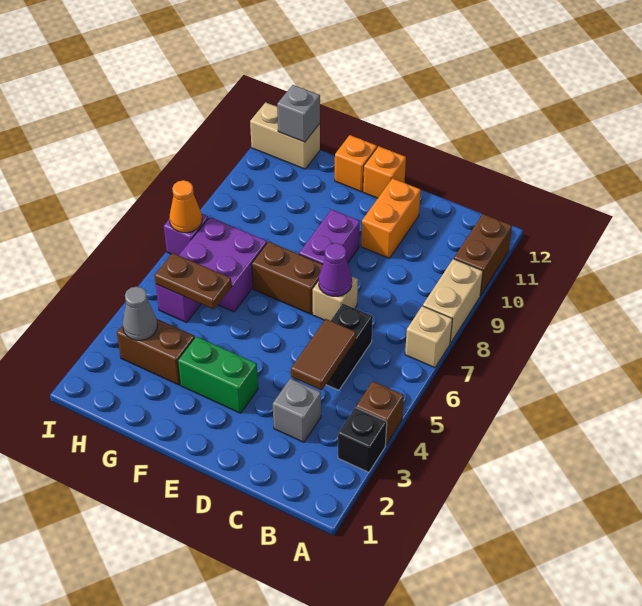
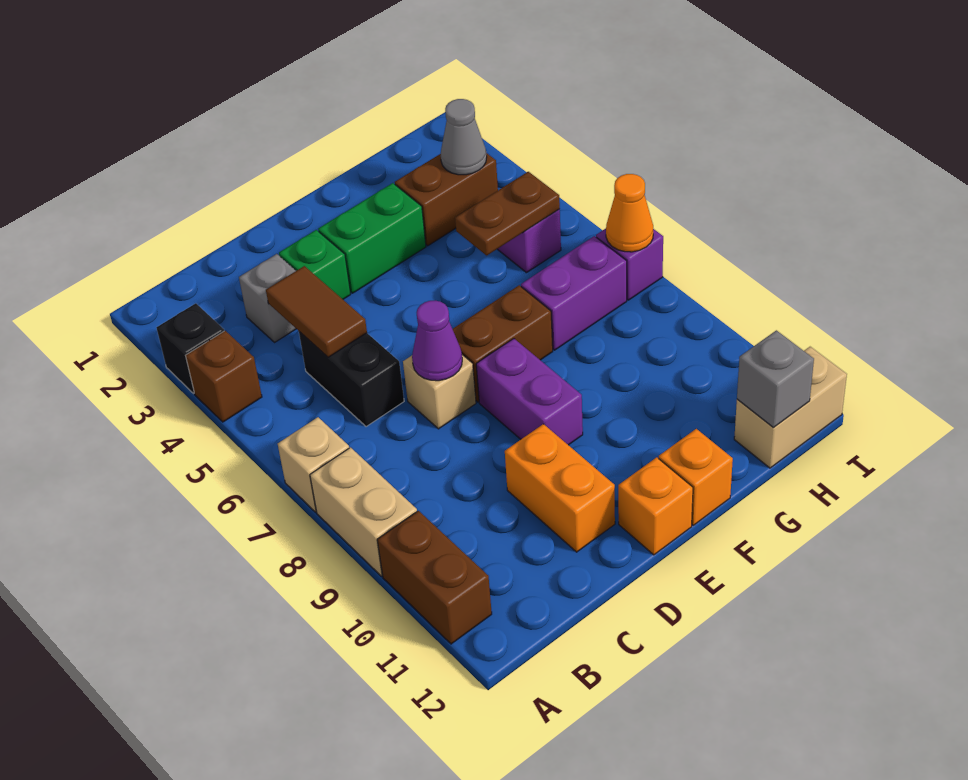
none -> green brick D3 level 1
purple brick G6:H7 level 1 -> purple brick G7:H7 level 1

